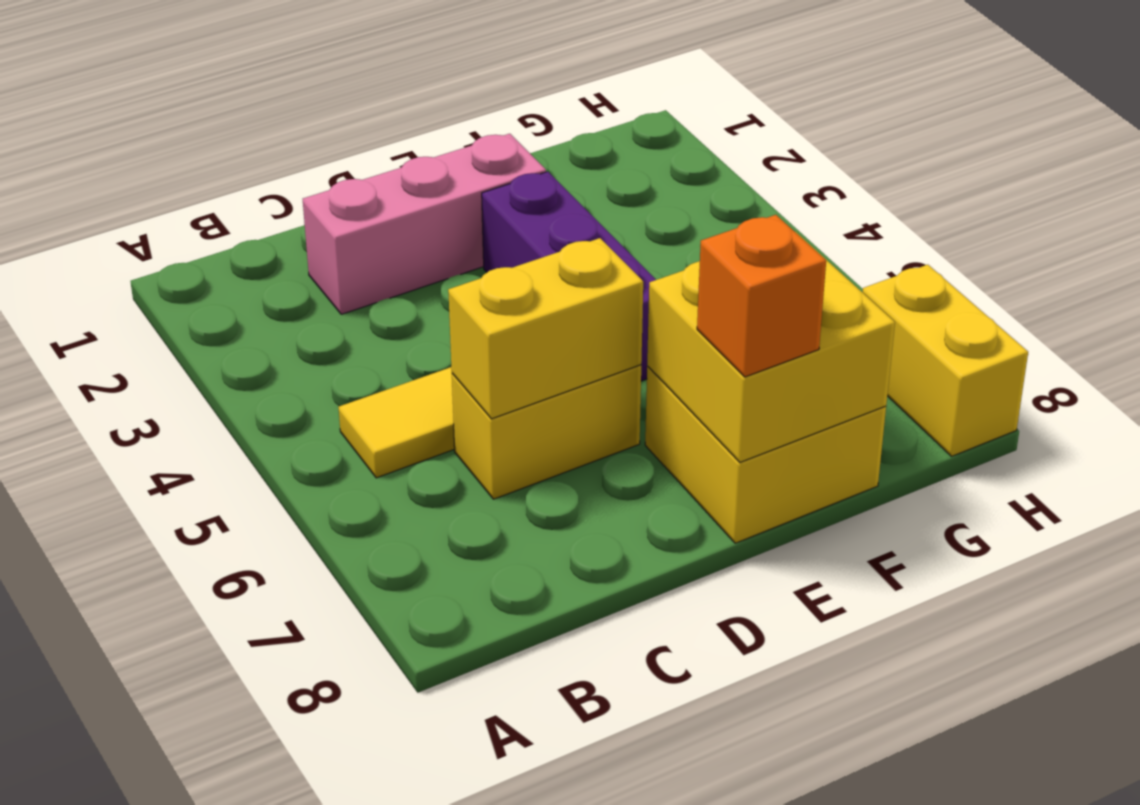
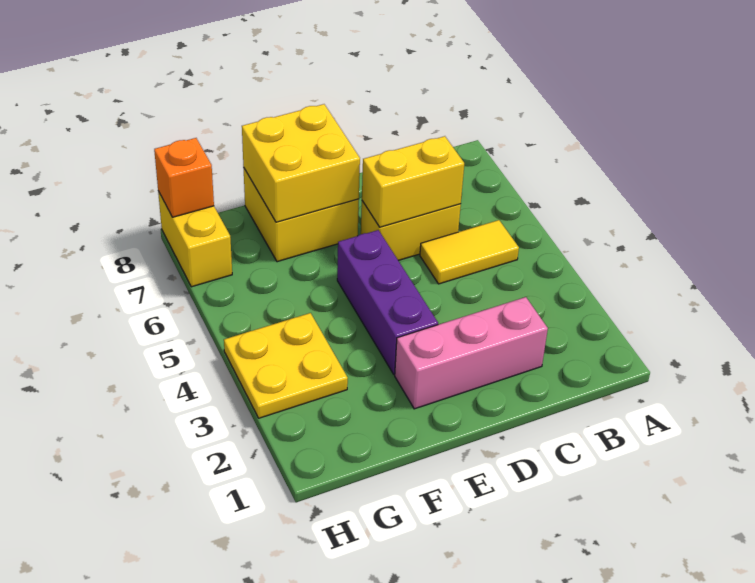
orange brick E8 level 3 -> orange brick H8 level 2
none -> yellow plate G3:H4 level 1

